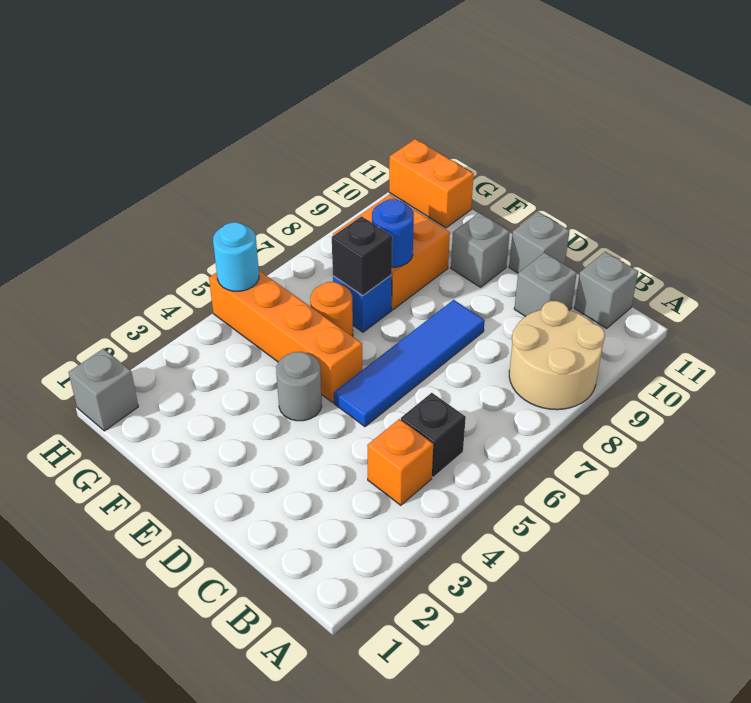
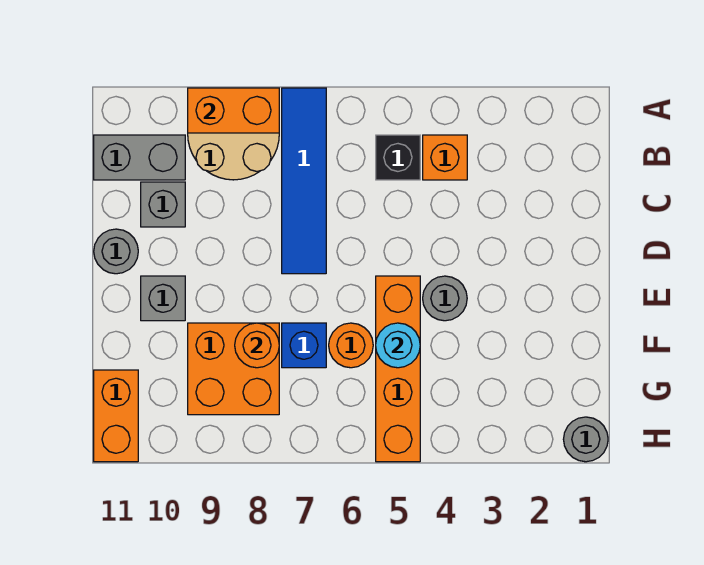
none -> orange brick A8:A9 level 2
grey brick B11 level 1 -> grey brick B10:B11 level 1
blue tile D5:D8 level 1 -> blue tile A7:D7 level 1
grey brick D11 level 1 -> grey round brick D11 level 1
black brick F7 level 2 -> none
blue round brick F8 level 2 -> orange round brick F8 level 2
grey brick H1 level 1 -> grey round brick H1 level 1
cyan round brick H5 level 2 -> cyan round brick F5 level 2

